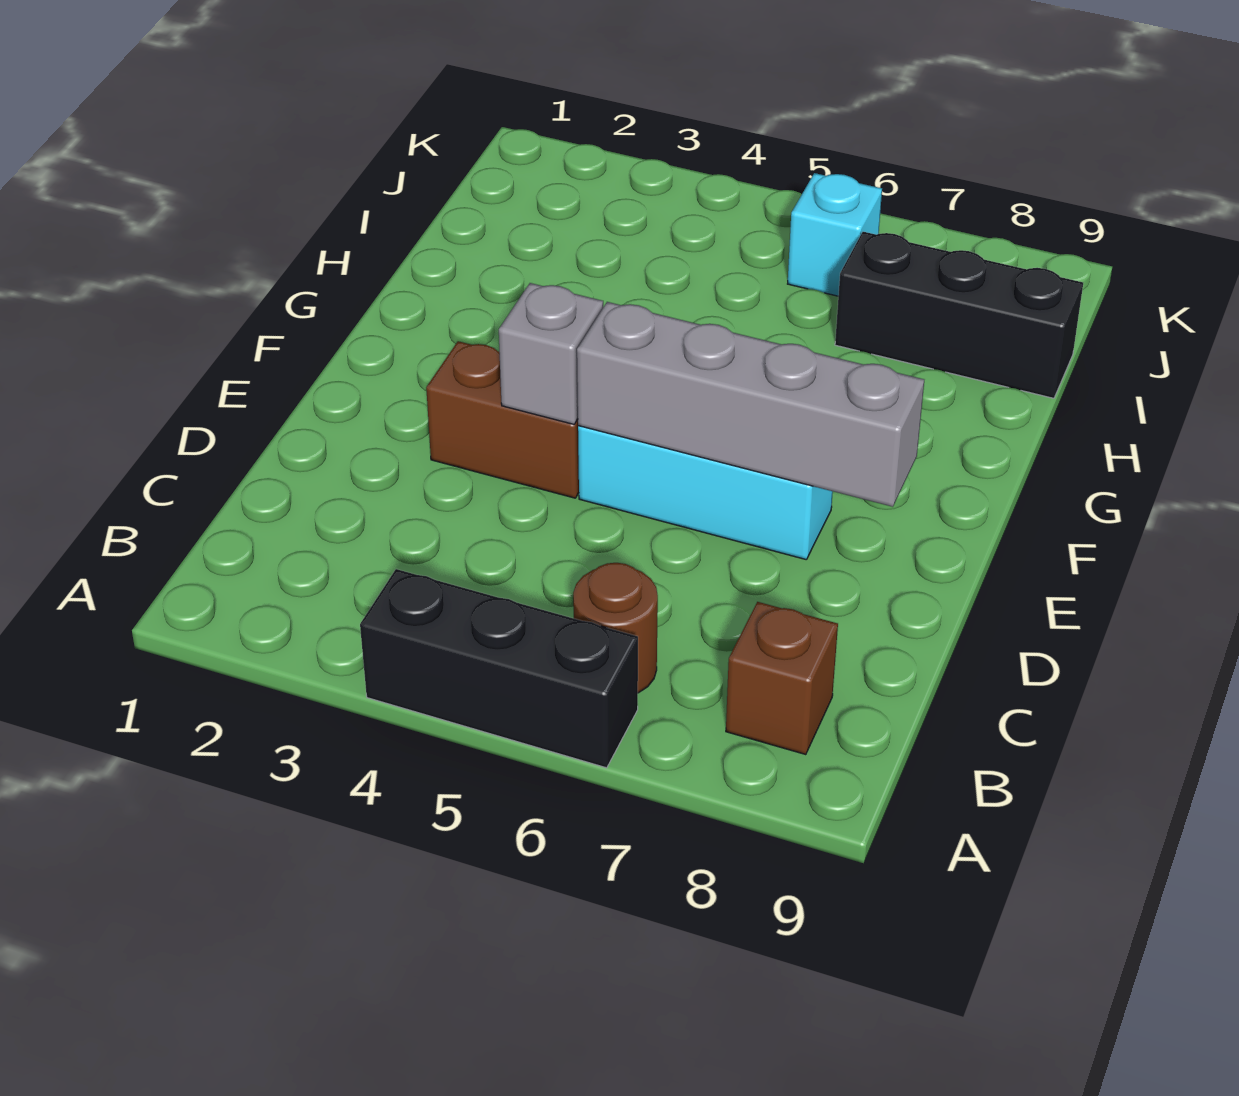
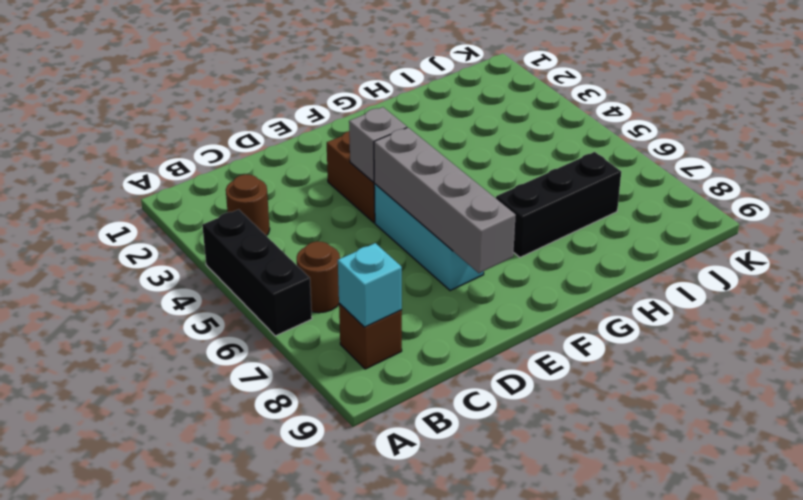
none -> brown round brick B3 level 1
black brick I7:I9 level 1 -> black brick G7:I7 level 1
cyan brick J6 level 1 -> cyan brick B8 level 2

